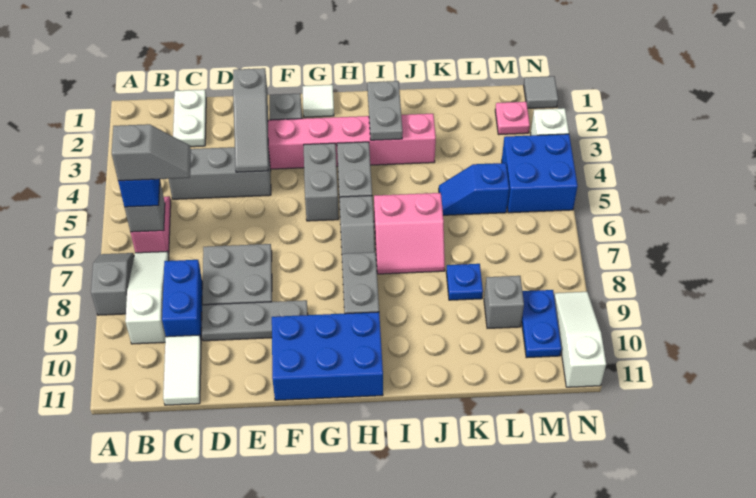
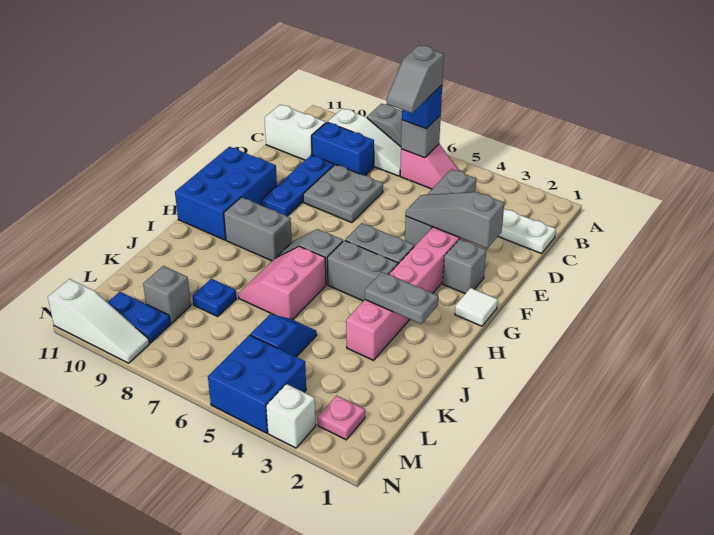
white tile C10:C11 level 1 -> white brick C10:C11 level 1
grey plate D9:F9 level 1 -> blue plate D9:F9 level 1
grey tile N1 level 1 -> none

